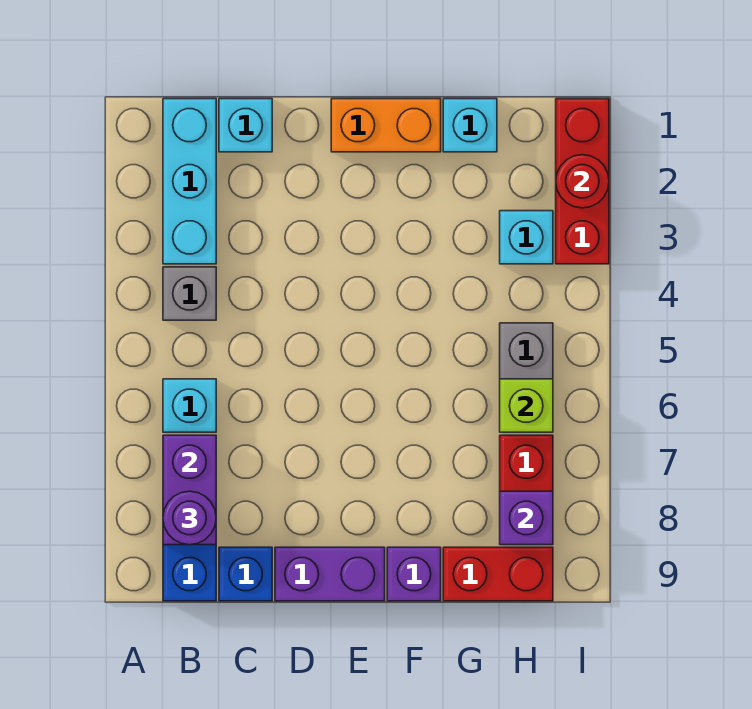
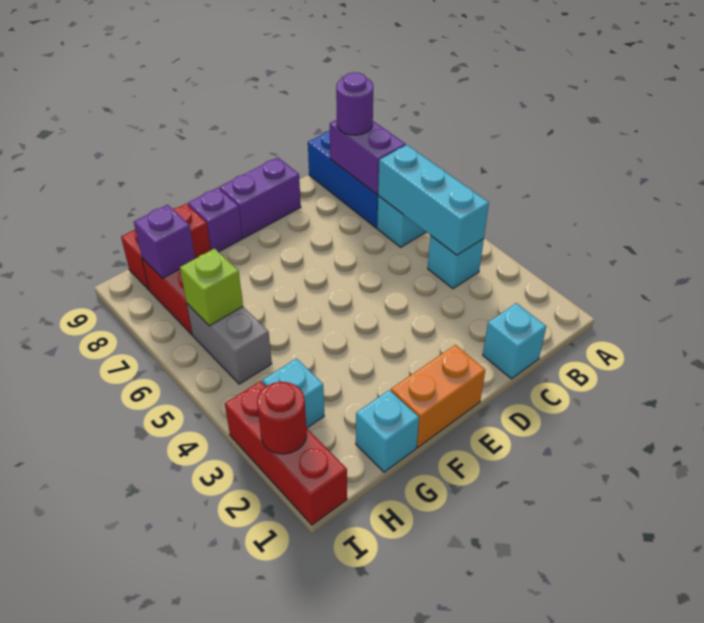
cyan brick B1:B3 level 1 -> cyan brick B4:B6 level 2
grey brick B4 level 1 -> cyan brick B4 level 1
blue brick C9 level 1 -> none

